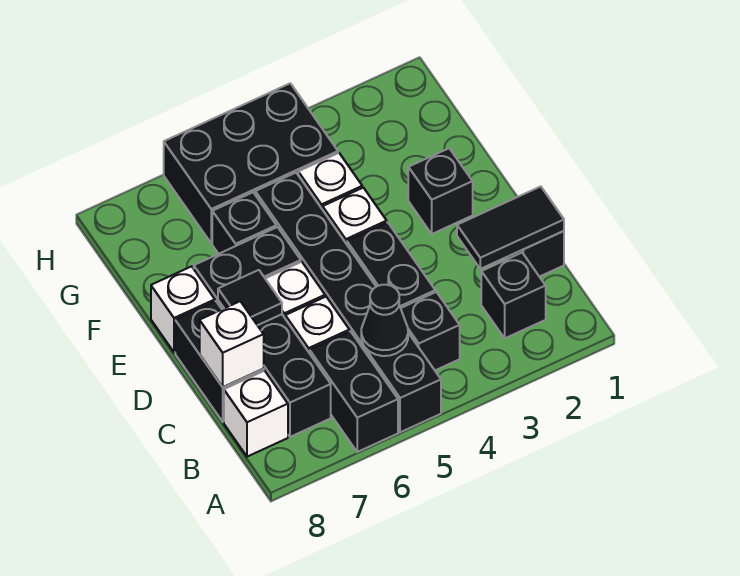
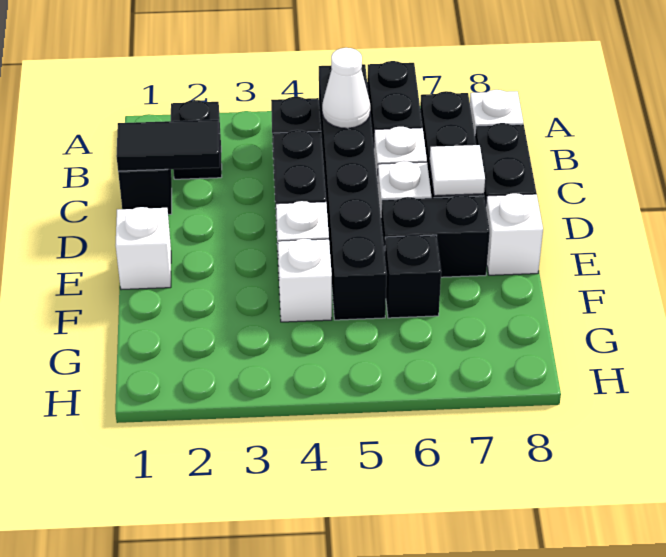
black cone B5 level 2 -> white cone B5 level 2
white brick C8 level 2 -> white brick E1 level 1
black tile D7 level 2 -> white tile D7 level 2
black brick E2 level 1 -> none
black brick G4:H6 level 1 -> none

